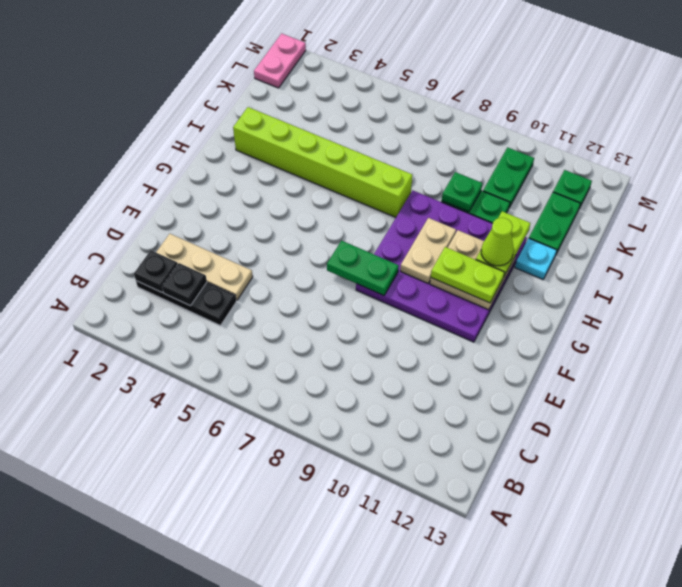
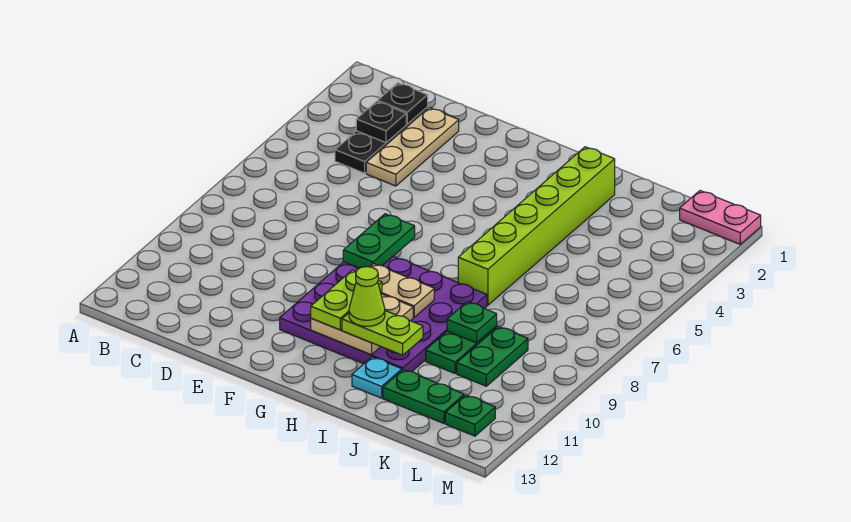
green plate K10:L10 level 1 -> green plate K9:K10 level 1

